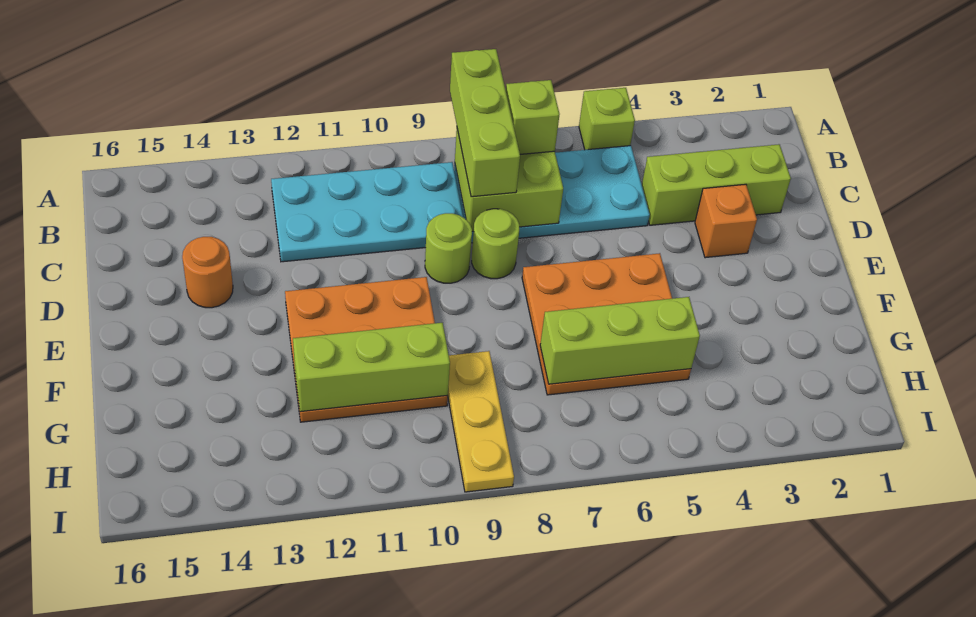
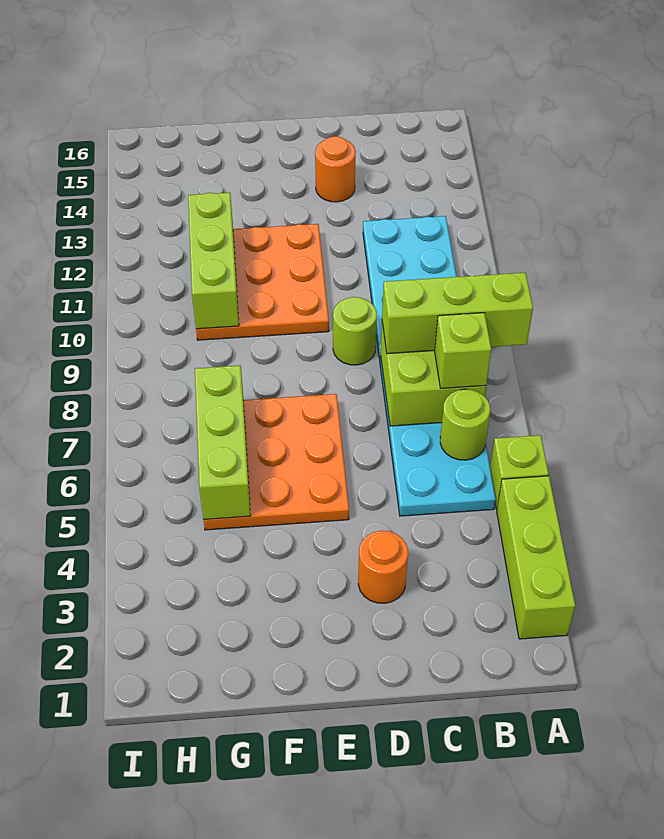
lime brick C2:C4 level 1 -> lime brick A2:A4 level 1
orange brick D3 level 1 -> orange round brick D3 level 1
lime round brick D8 level 1 -> lime round brick B6 level 2
yellow plate G9:I9 level 1 -> none

